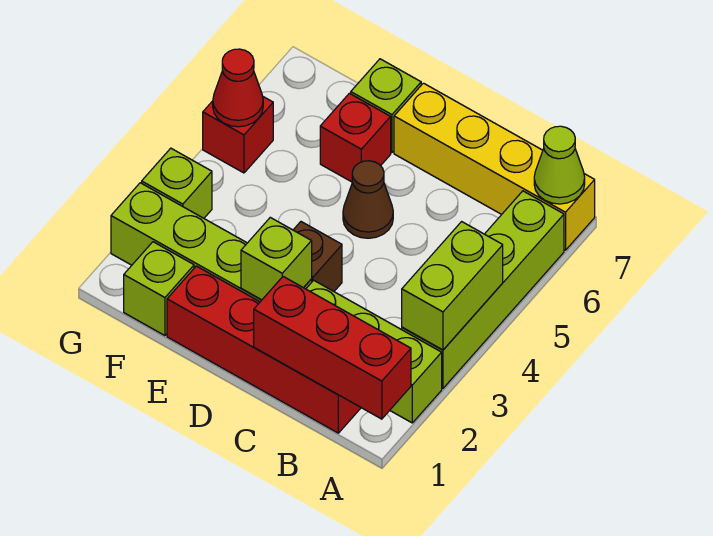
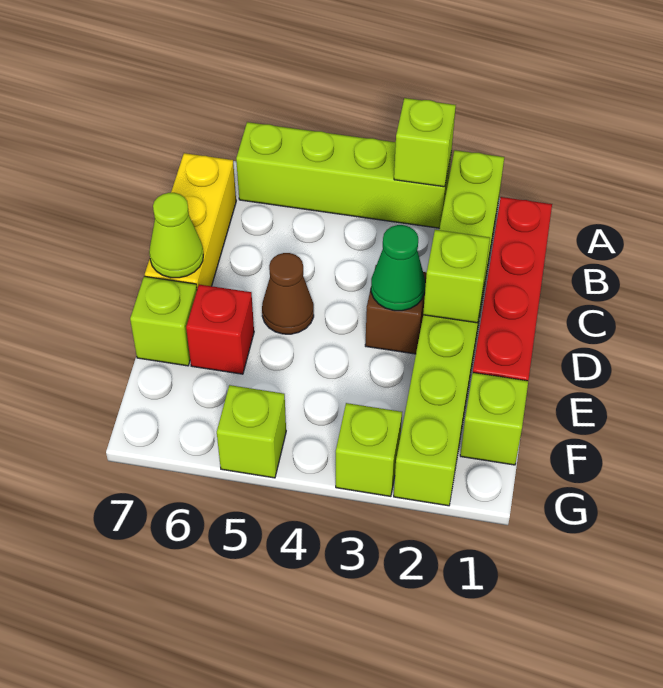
red brick A1:C1 level 2 -> none
lime brick A3:A4 level 2 -> lime brick A3 level 2
yellow brick A7:D7 level 1 -> yellow brick B7:D7 level 1
lime cone A7 level 2 -> lime cone D7 level 2
none -> green cone D3 level 2
red brick G5 level 1 -> lime brick G5 level 1
red cone G5 level 2 -> none

